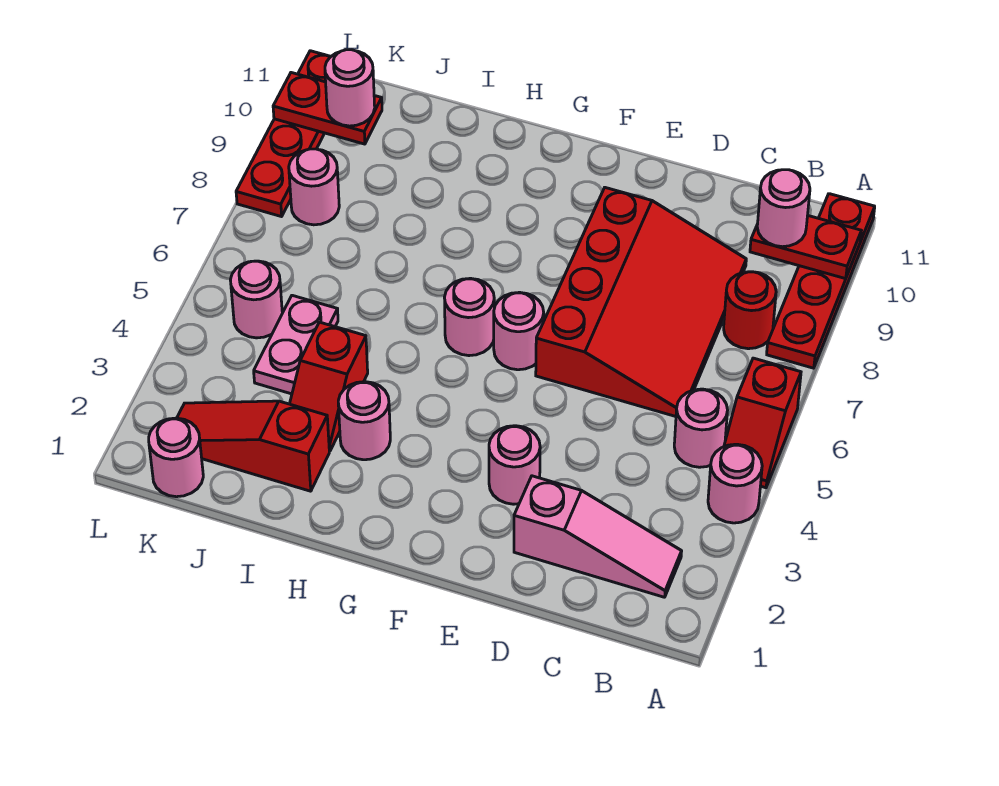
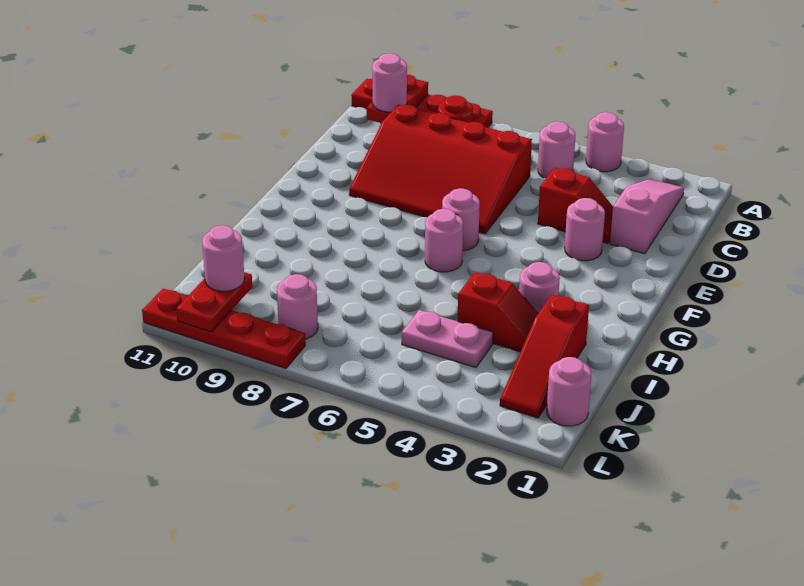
red slope A5:A6 level 1 top 6 -> red slope D3:D4 level 1 top 4
red slope C6:E9 level 1 top E -> red slope C6:E9 level 1 top C
pink round brick K5 level 1 -> none

